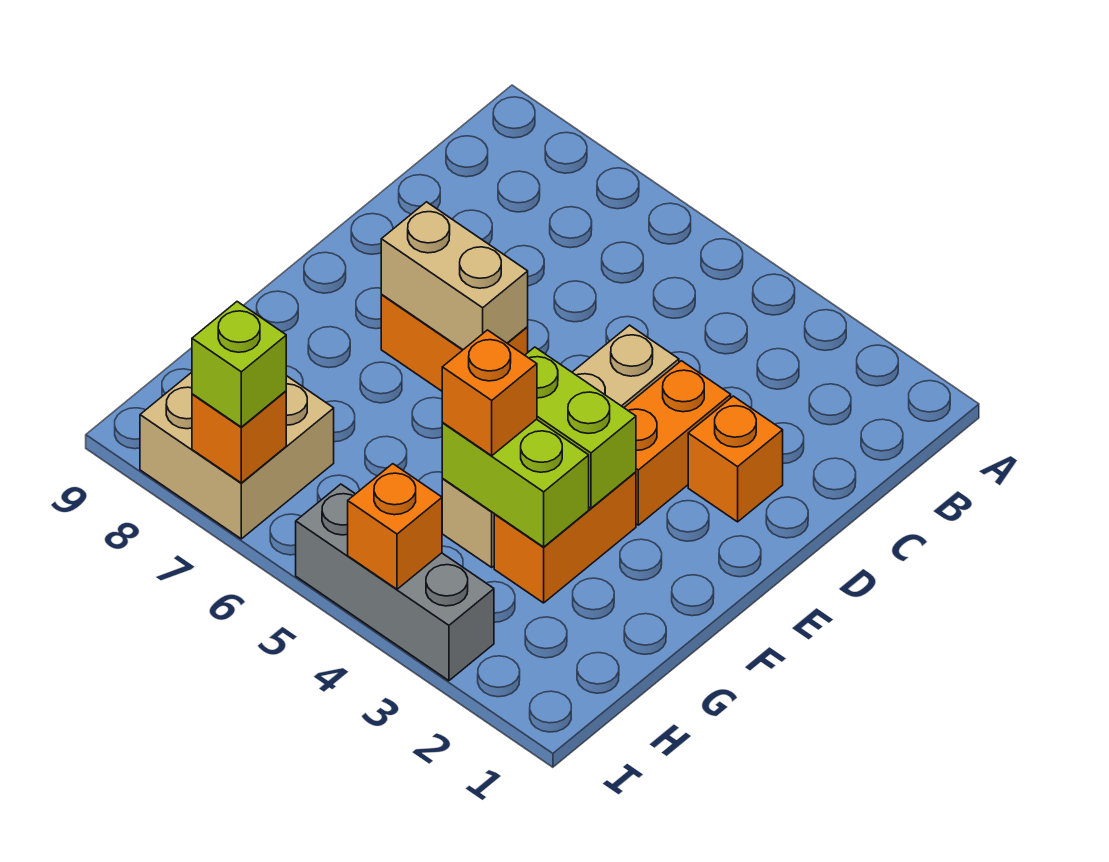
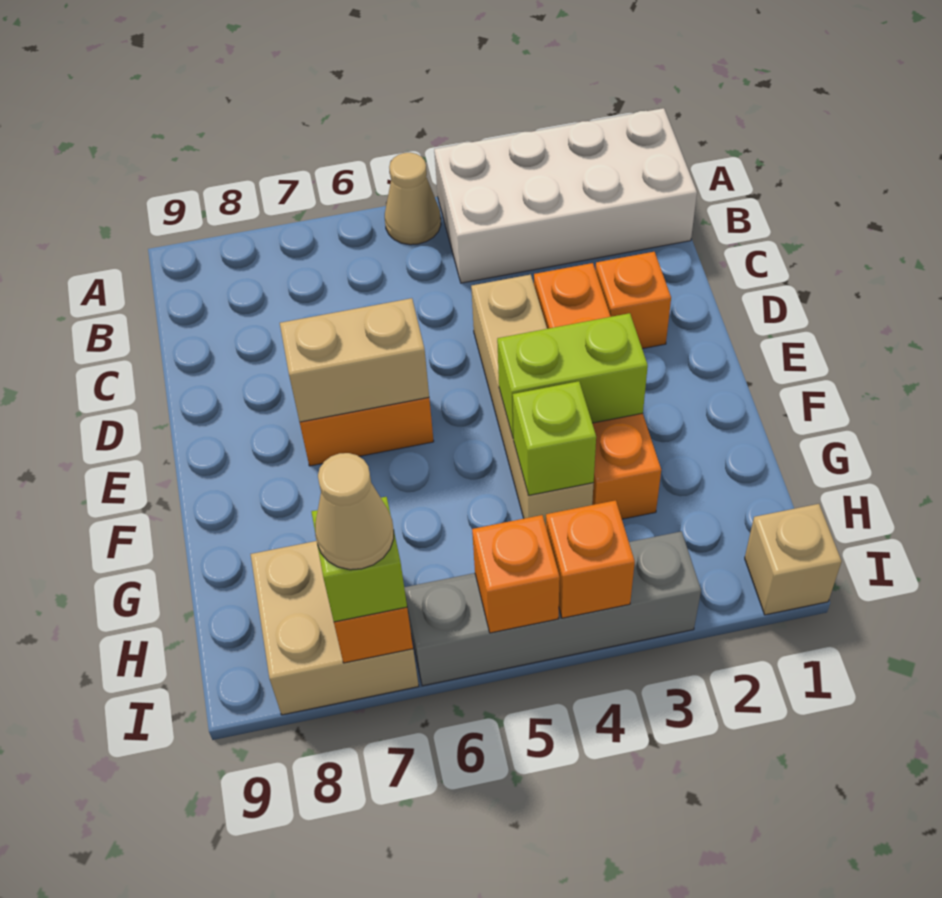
none -> white brick A1:B4 level 1
none -> tan cone A5 level 1
lime brick G3:G4 level 2 -> lime brick G4 level 2
orange brick G4 level 3 -> orange brick I5 level 2
none -> tan brick I1 level 1
grey brick I3:I5 level 1 -> grey brick I3:I6 level 1
none -> tan cone I7 level 4

